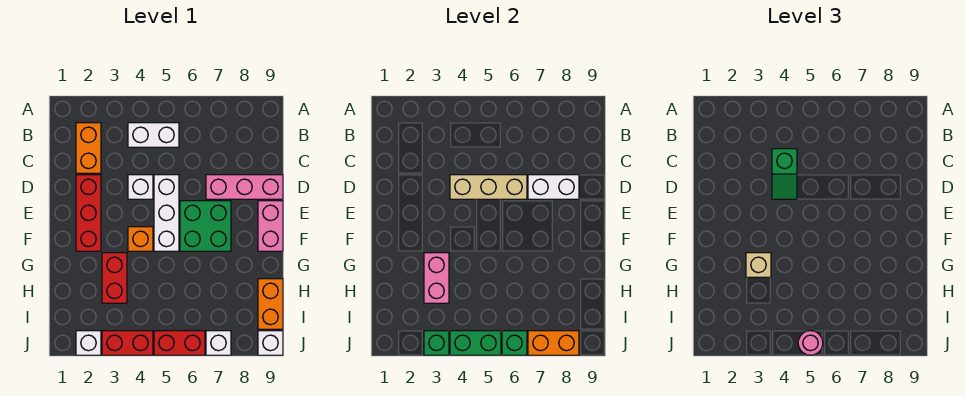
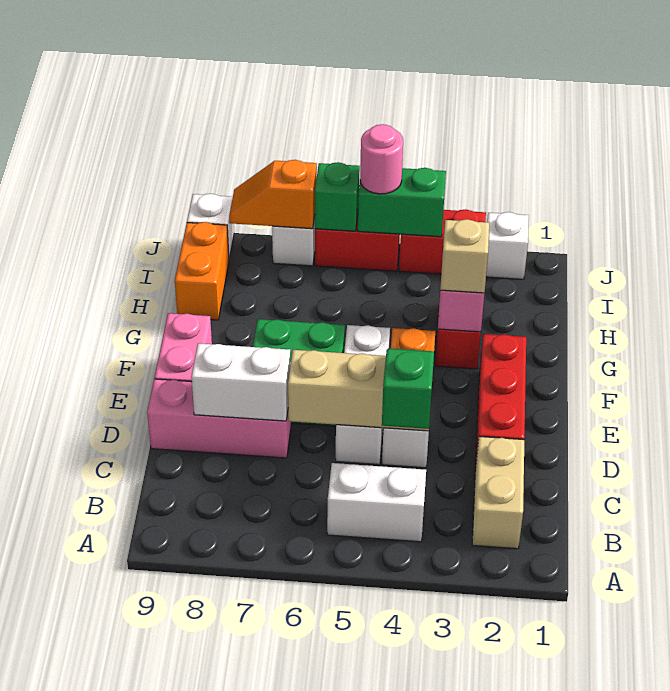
orange brick B2:C2 level 1 -> tan brick B2:C2 level 1
green brick J3 level 2 -> none
orange brick J7:J8 level 2 -> orange slope J7:J8 level 2 top 7

